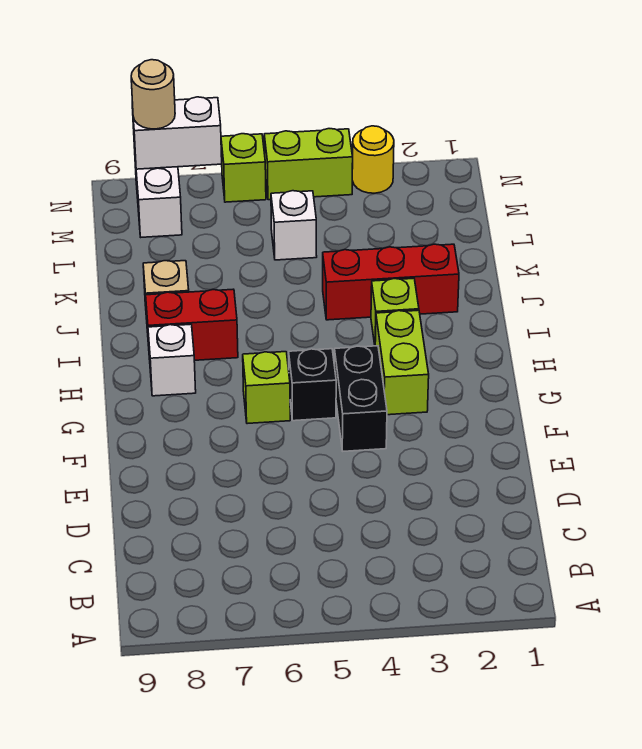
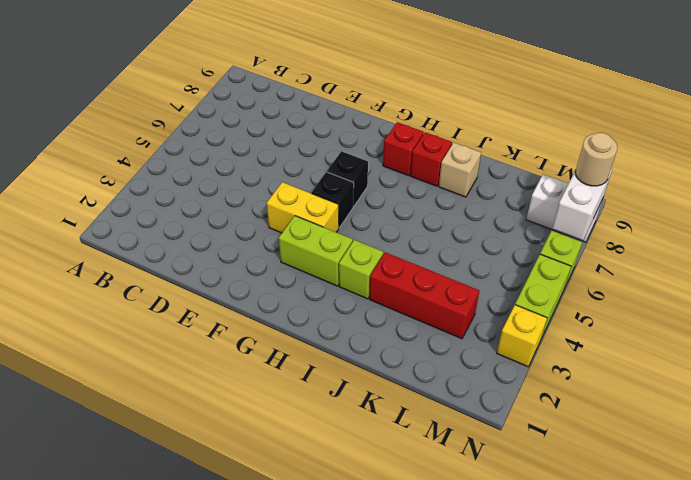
black brick F4:G4 level 1 -> yellow brick F4:G4 level 1
lime brick G6 level 1 -> black brick G6 level 1
white brick H8 level 1 -> red brick H8 level 1
red brick I7:I8 level 1 -> red brick I8 level 1
red brick J2:J4 level 1 -> red brick J3:L3 level 1
white brick L5 level 1 -> none
yellow round brick N3 level 1 -> yellow brick N3 level 1

